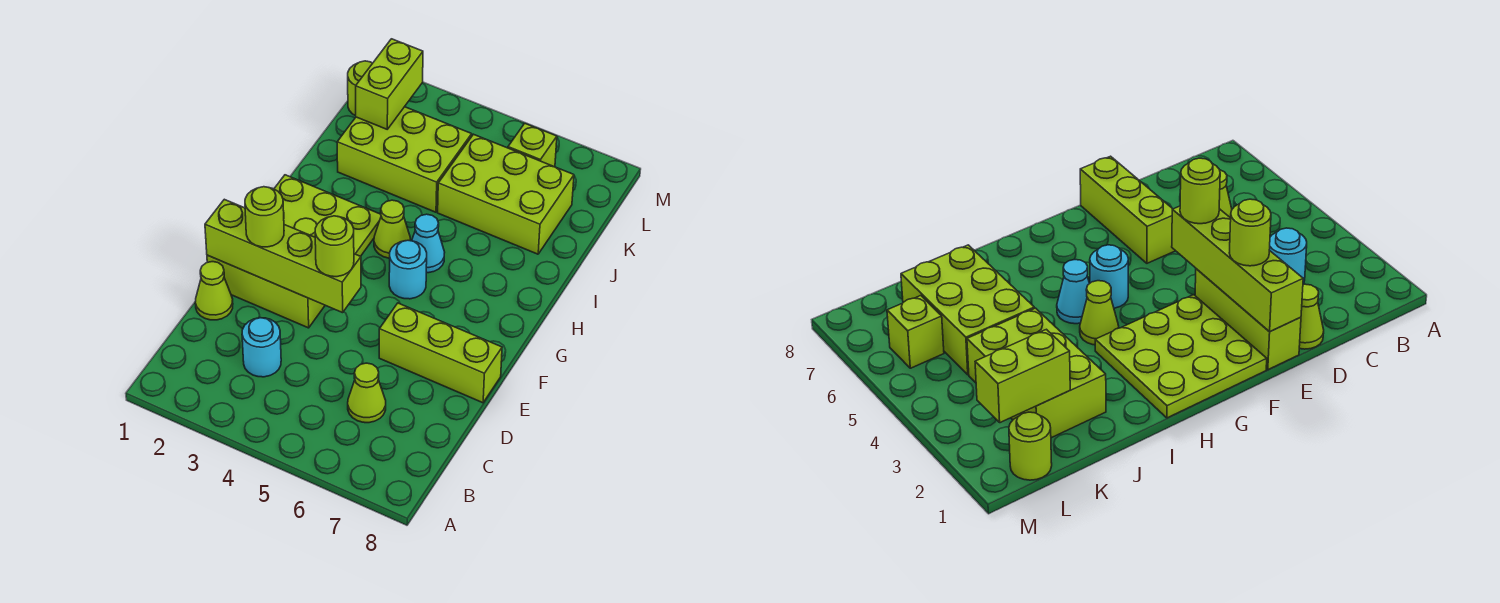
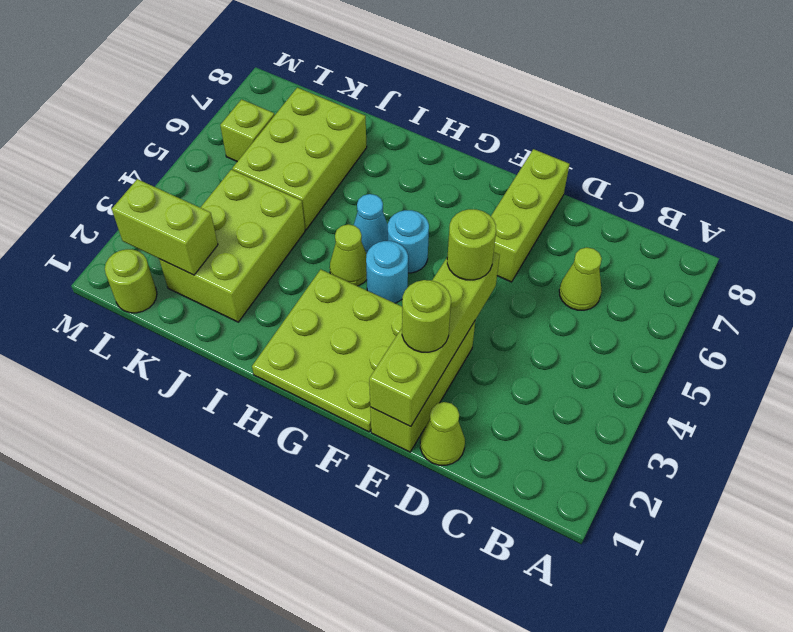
cyan round brick C3 level 1 -> cyan round brick G4 level 1

